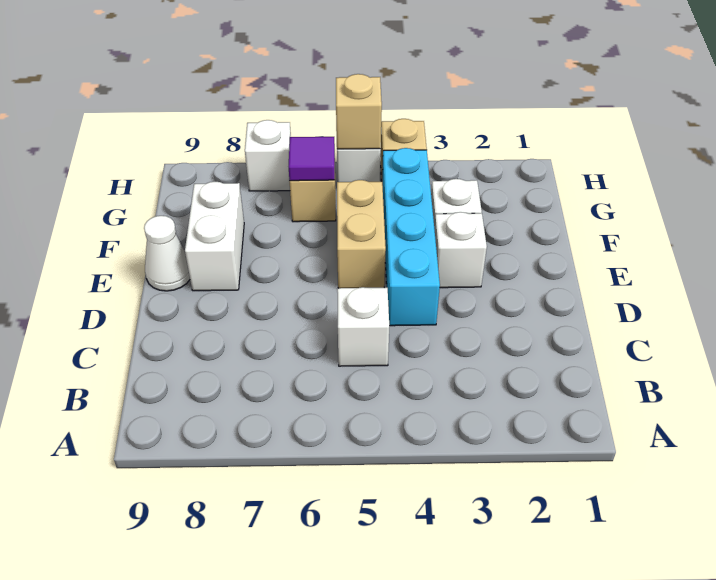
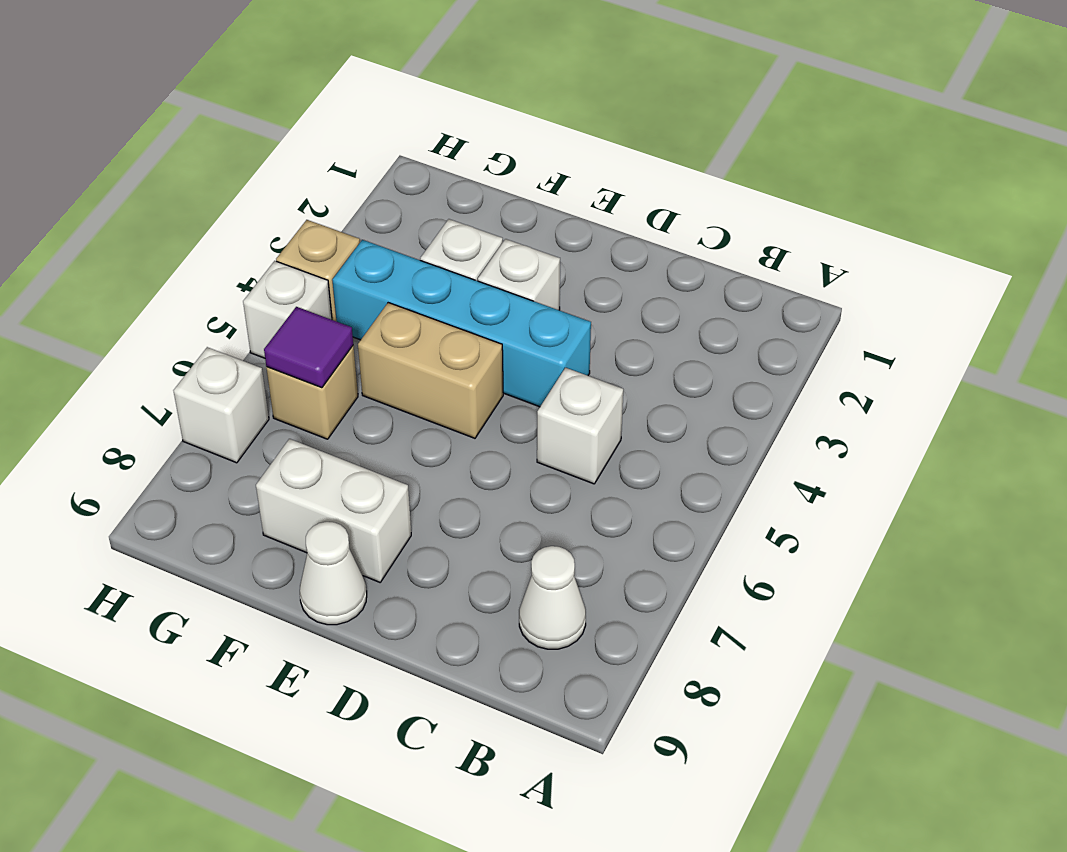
none -> white cone B8 level 1
tan brick H5 level 2 -> none

